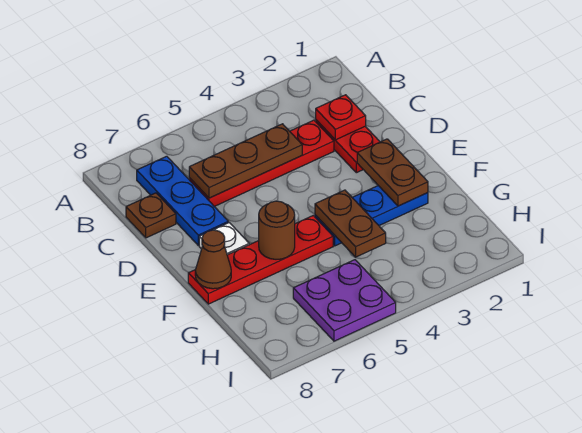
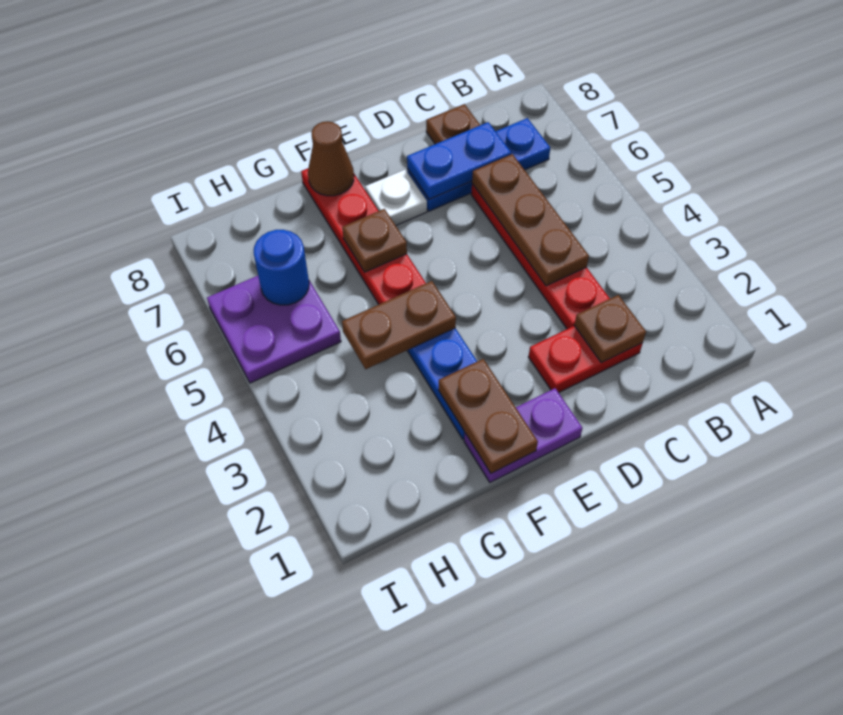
red plate C2 level 2 -> brown plate C2 level 2
none -> blue plate C7:D7 level 2
none -> purple plate E1:F1 level 1
brown plate E2:F2 level 2 -> brown plate F1:F2 level 2
brown round brick F6 level 2 -> brown plate F6 level 2
none -> blue round brick H6 level 2

